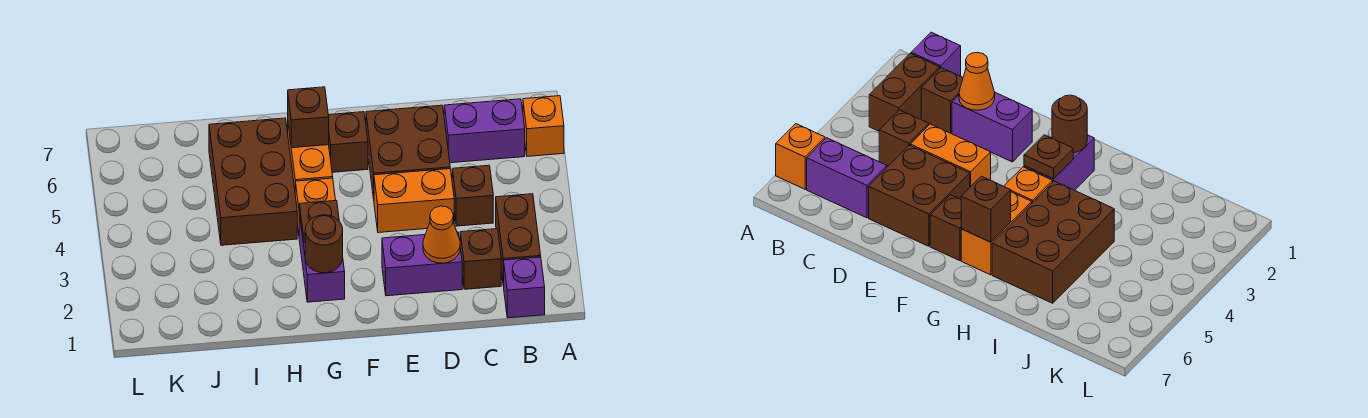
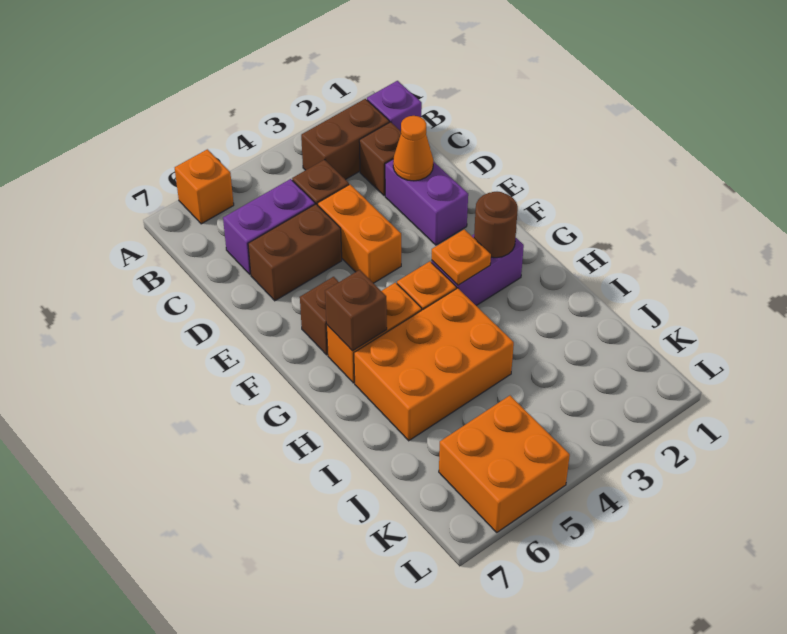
purple brick B6:C6 level 1 -> purple brick C5:C6 level 1
brown brick D5:E6 level 1 -> brown brick D5:D6 level 1
brown plate G3 level 2 -> orange plate G3 level 2
brown brick H4:I6 level 1 -> orange brick H4:I6 level 1
none -> orange brick K5:L6 level 1

